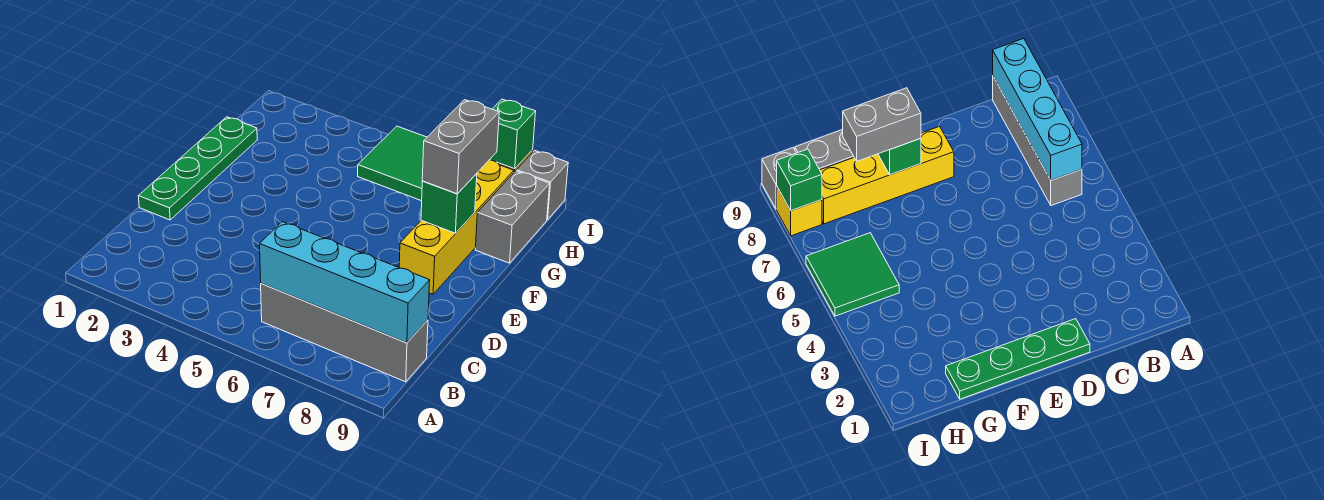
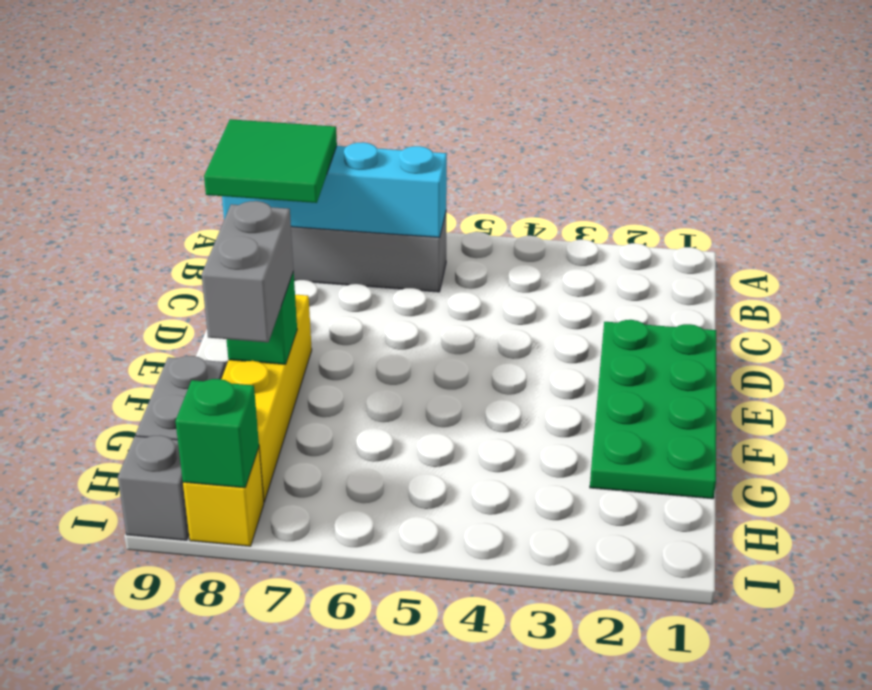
green plate D1:G1 level 1 -> green plate D1:G2 level 1
green tile H5:I6 level 1 -> green tile B8:C9 level 3

